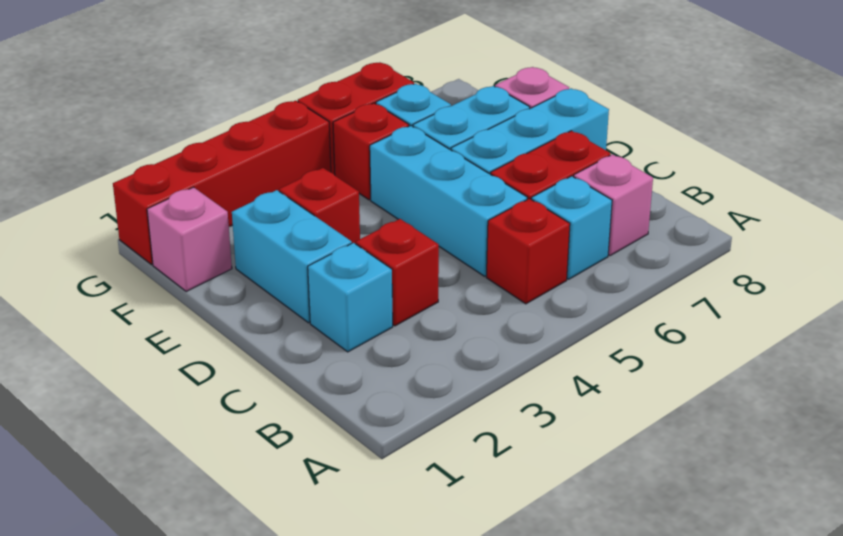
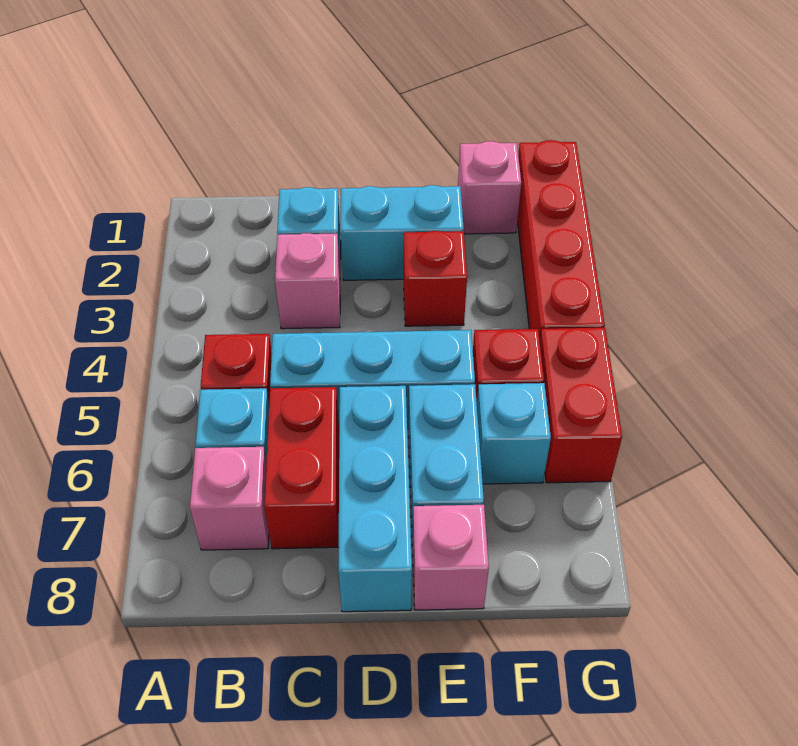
red brick C3 level 1 -> pink brick C3 level 1

